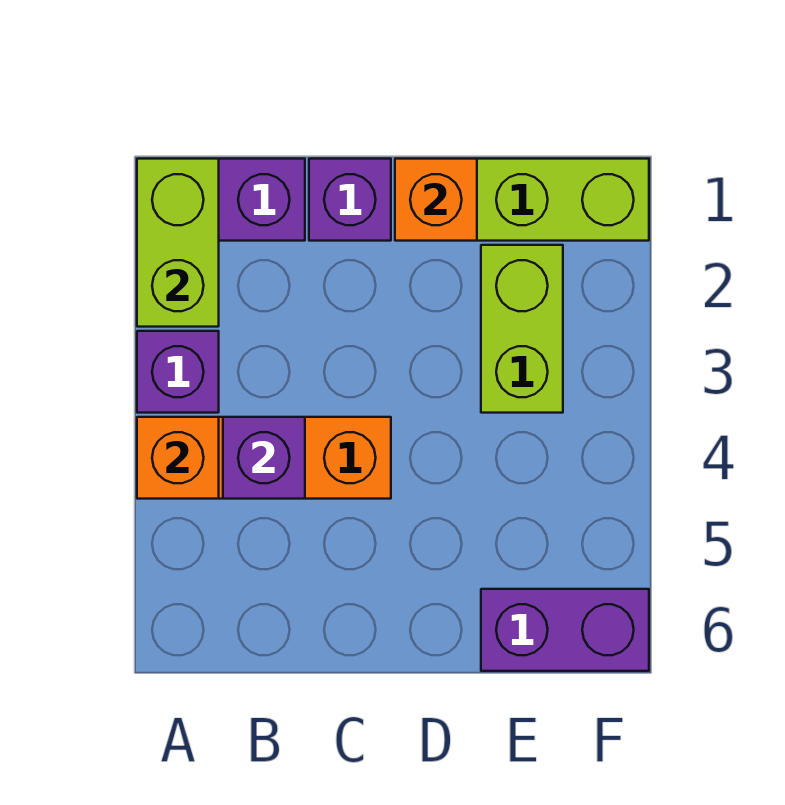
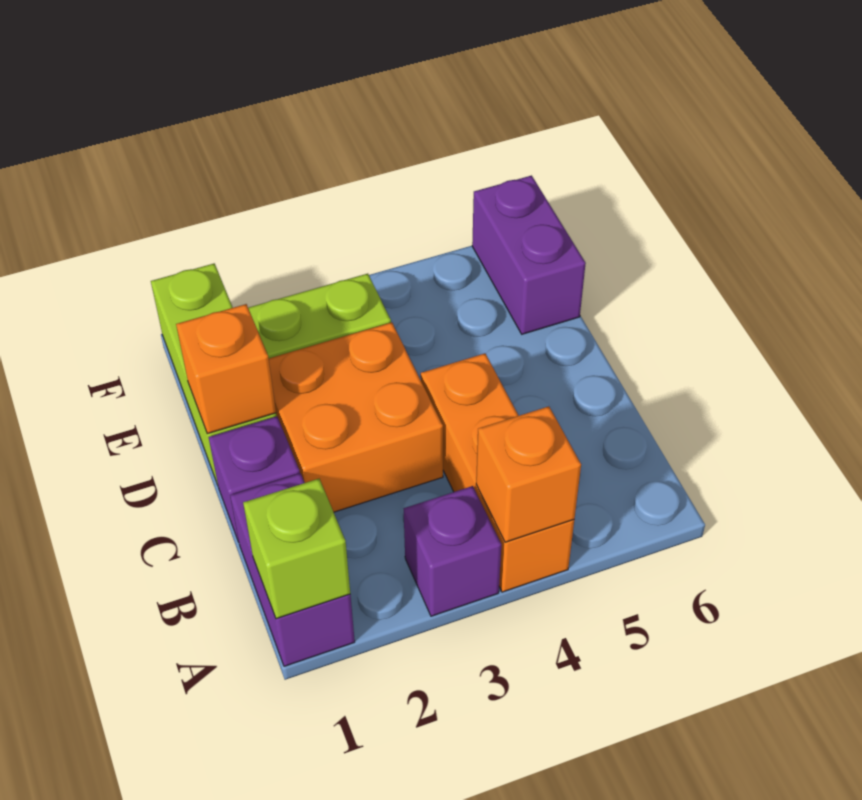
lime brick A1:A2 level 2 -> lime brick A1 level 2
purple brick B4 level 2 -> none
none -> orange brick C2:D3 level 1

